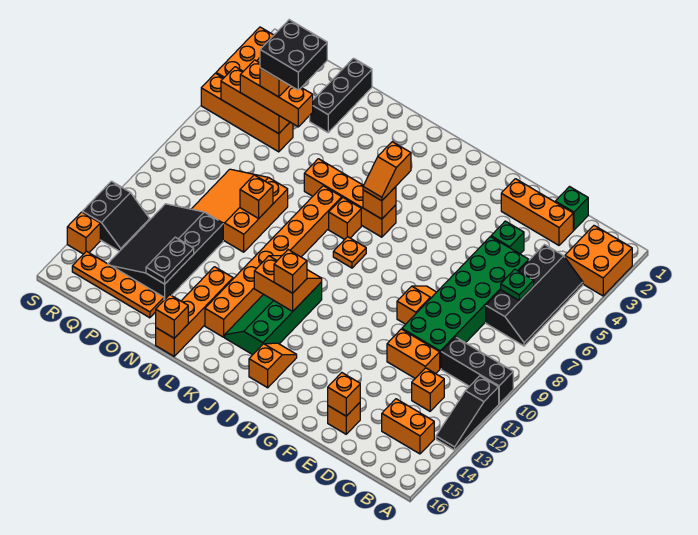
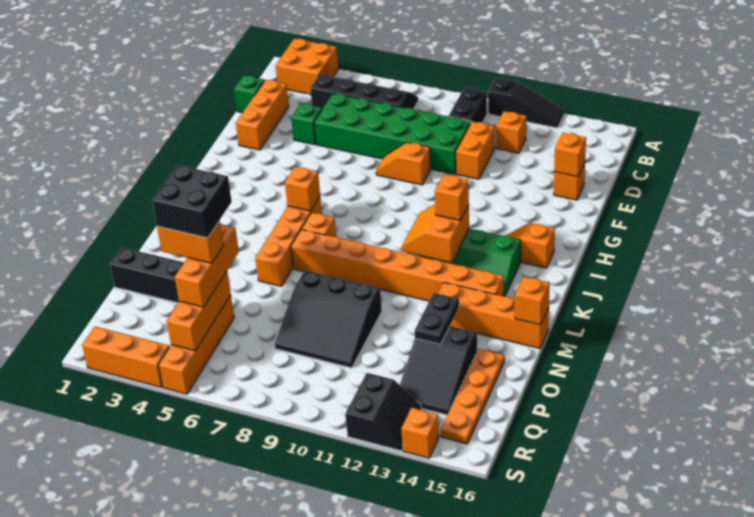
black brick A10:C10 level 1 -> black brick B10:C10 level 1
orange brick B14:C14 level 1 -> none
green plate C6 level 2 -> none
orange slope J5:J6 level 3 top 5 -> none
orange plate J8 level 1 -> none
orange slope N8:P10 level 1 top N -> black slope N8:P10 level 1 top N
orange brick N9 level 2 -> none
black slope O11:Q14 level 1 top O -> black slope O13:Q14 level 1 top O
black plate O13:O14 level 2 -> black plate N13:O13 level 2
black slope R12:S13 level 1 top S -> black slope R12:S13 level 1 top 12

